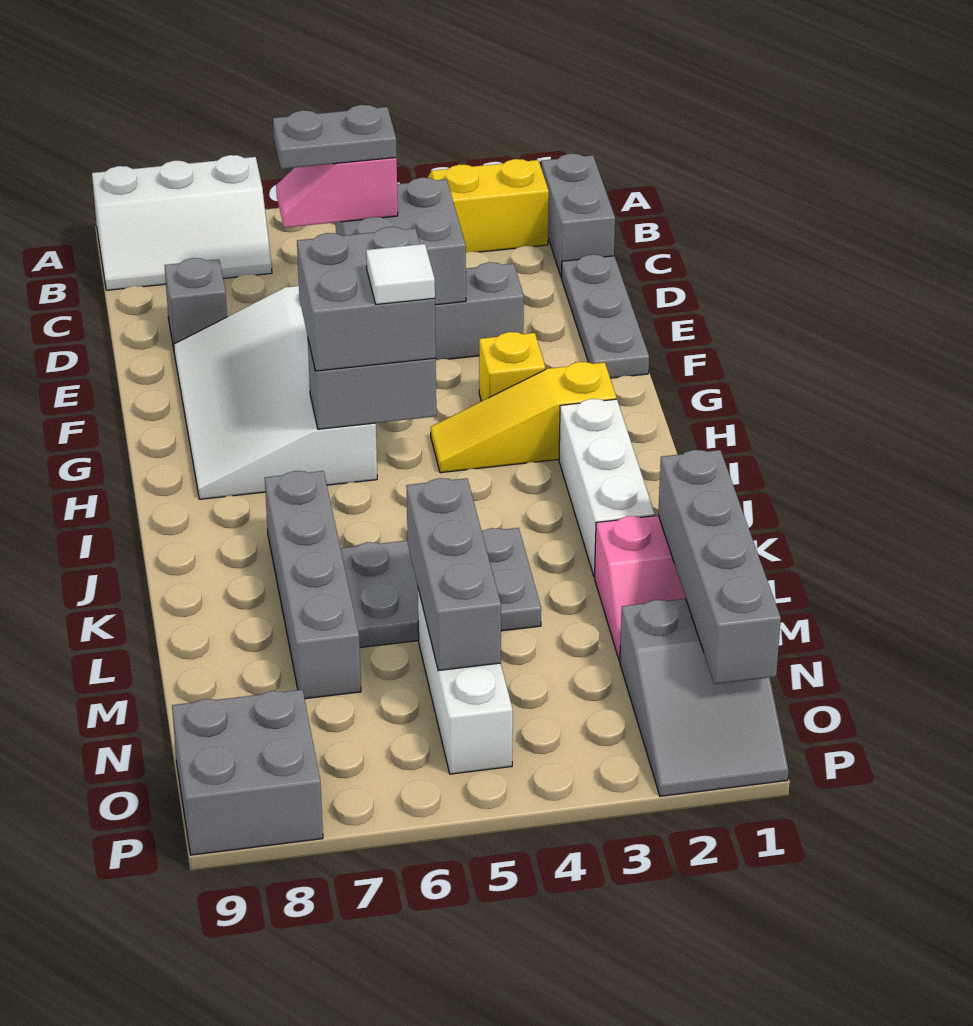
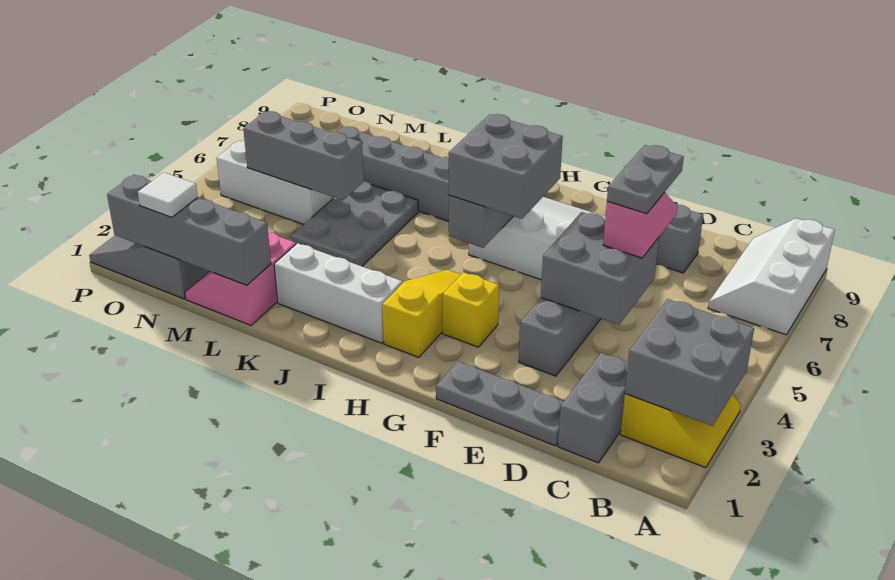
grey brick B1:C1 level 1 -> grey brick C1:C2 level 1
white tile H5 level 4 -> white tile N1 level 3
grey brick O8:P9 level 1 -> grey brick A2:B3 level 2

